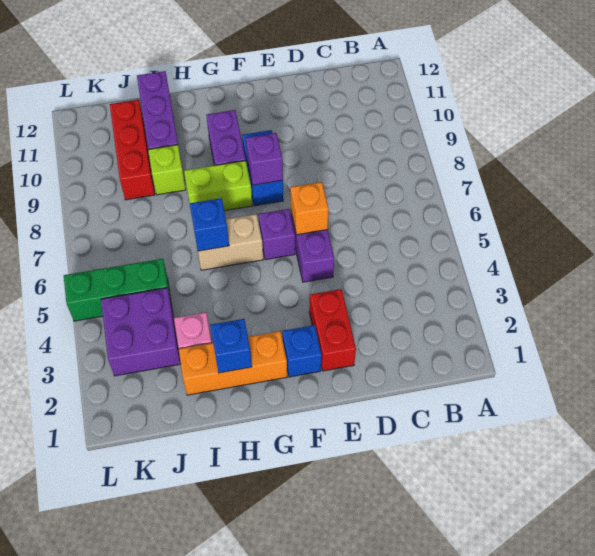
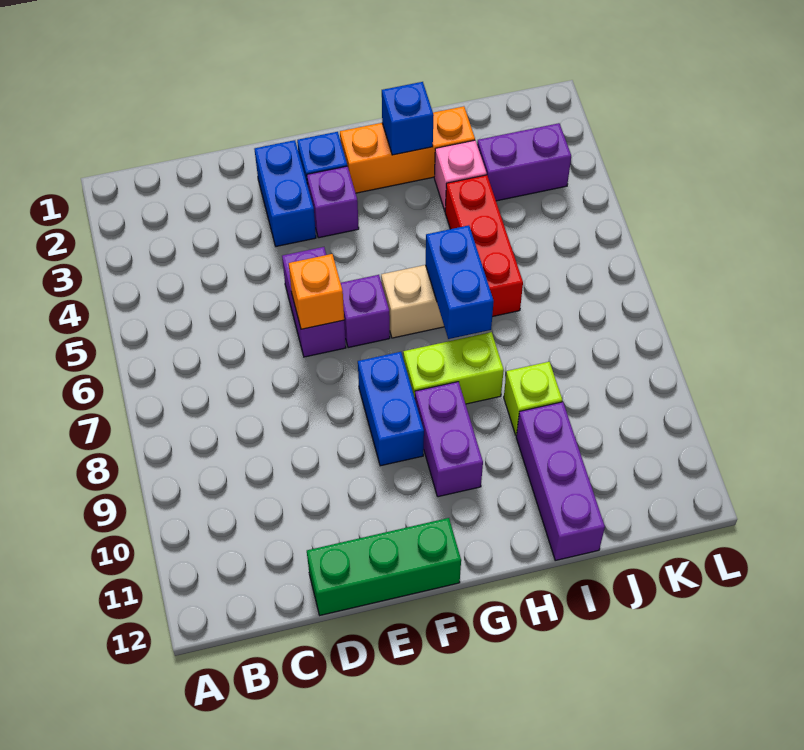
red brick E2:E3 level 1 -> blue brick E2:E3 level 1
purple brick F8 level 2 -> purple brick F3 level 1
blue brick H6 level 2 -> blue brick H6:H7 level 2
purple brick J3:K4 level 1 -> purple brick J3:K3 level 1
green brick J5:L5 level 1 -> green brick D12:F12 level 1
red brick J9:J11 level 1 -> red brick I4:I6 level 1

